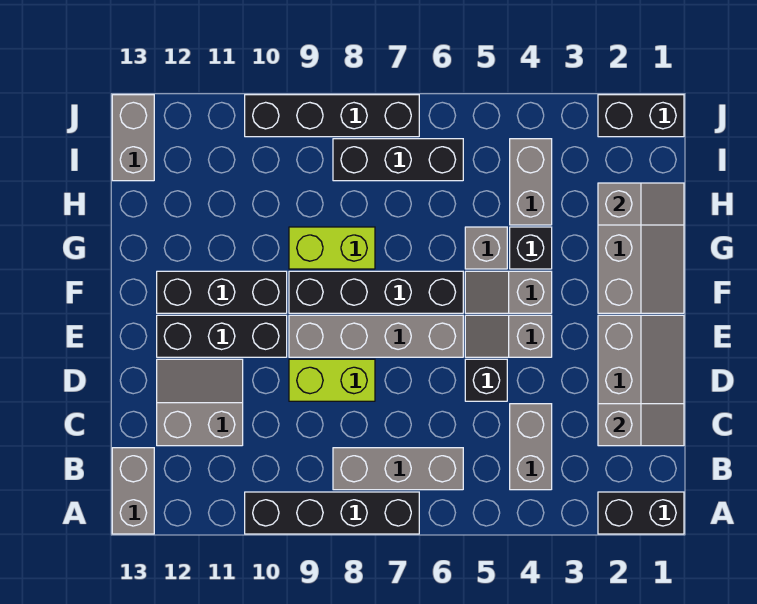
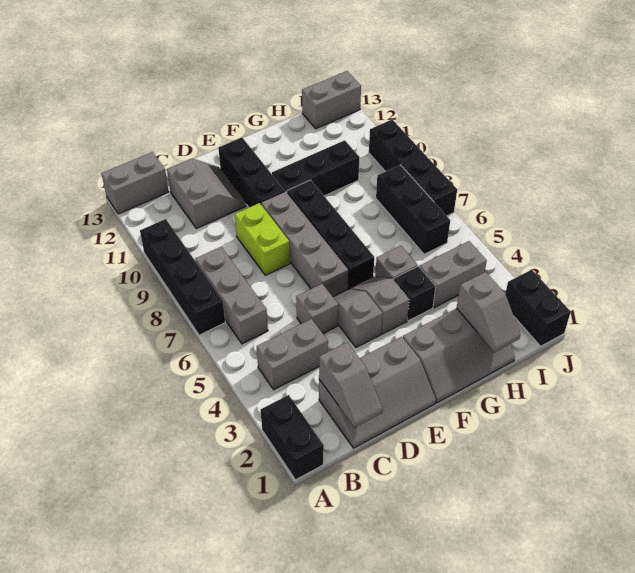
black brick D5 level 1 -> grey brick D5 level 1
black brick F10:F12 level 1 -> black brick F10:H10 level 1
lime brick G8:G9 level 1 -> none

